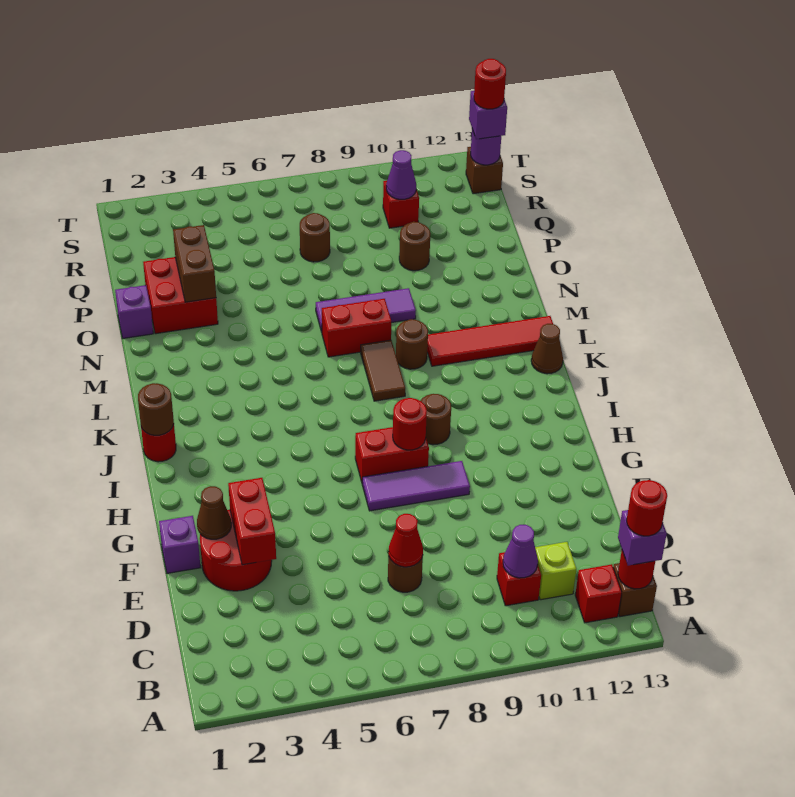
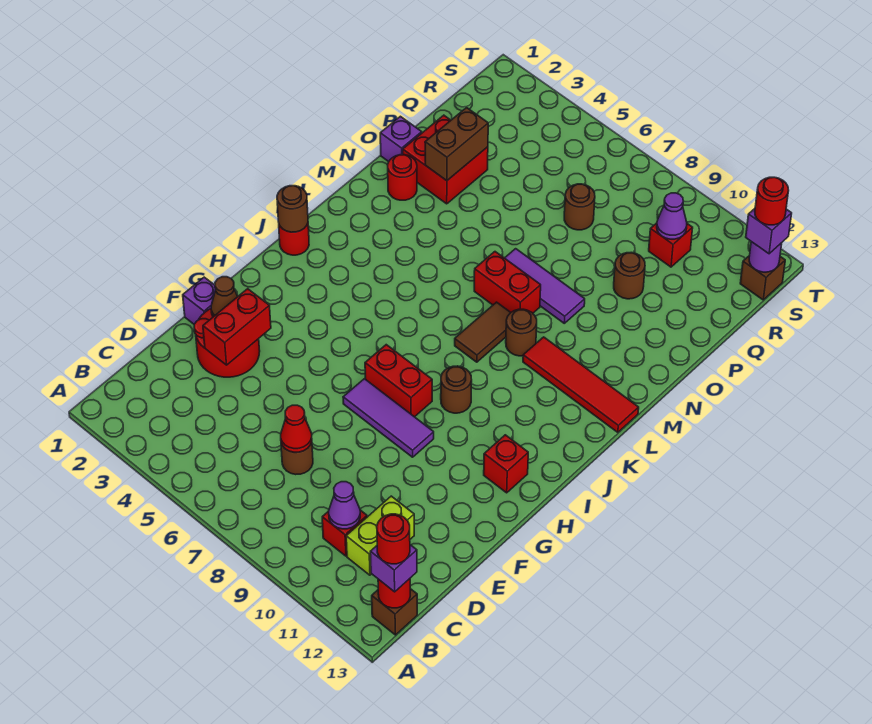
red brick B12 level 1 -> red brick H12 level 1
lime brick C11 level 1 -> lime brick C11:D11 level 1
red round brick H8 level 2 -> red round brick N2 level 1
brown cone K13 level 1 -> none

